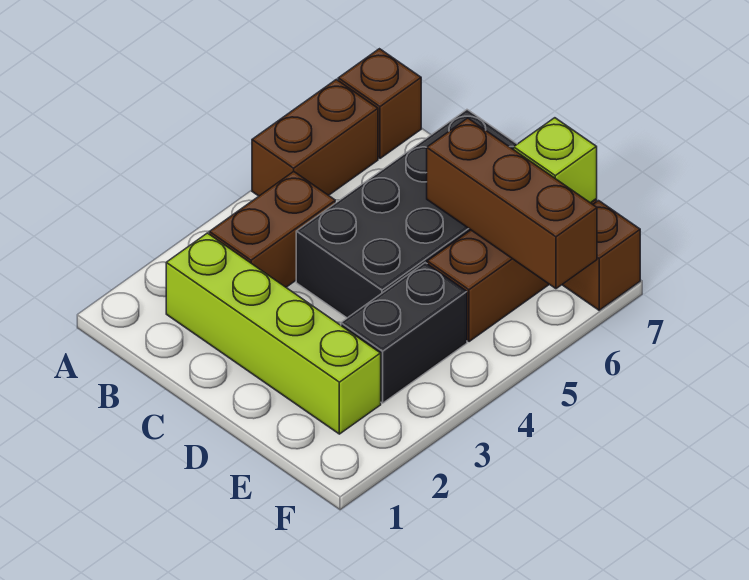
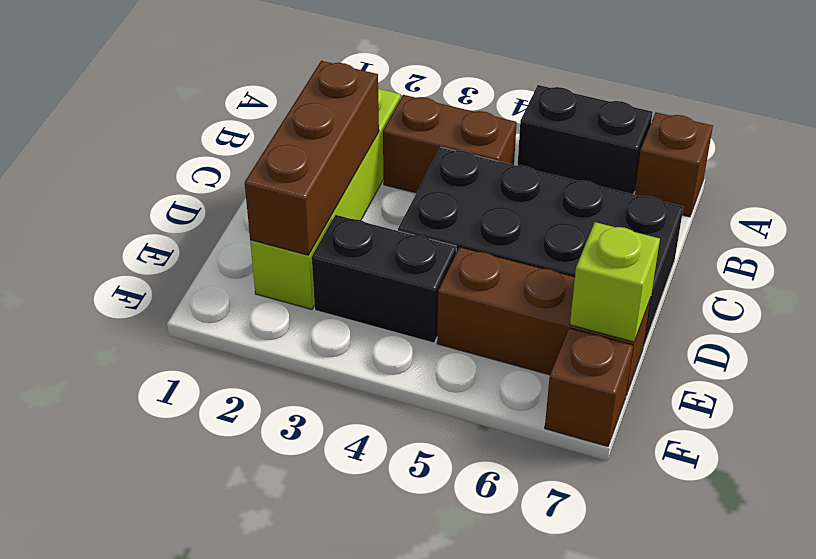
brown brick A5:A6 level 1 -> black brick A5:A6 level 1
brown brick D6:F6 level 2 -> brown brick C2:E2 level 2

